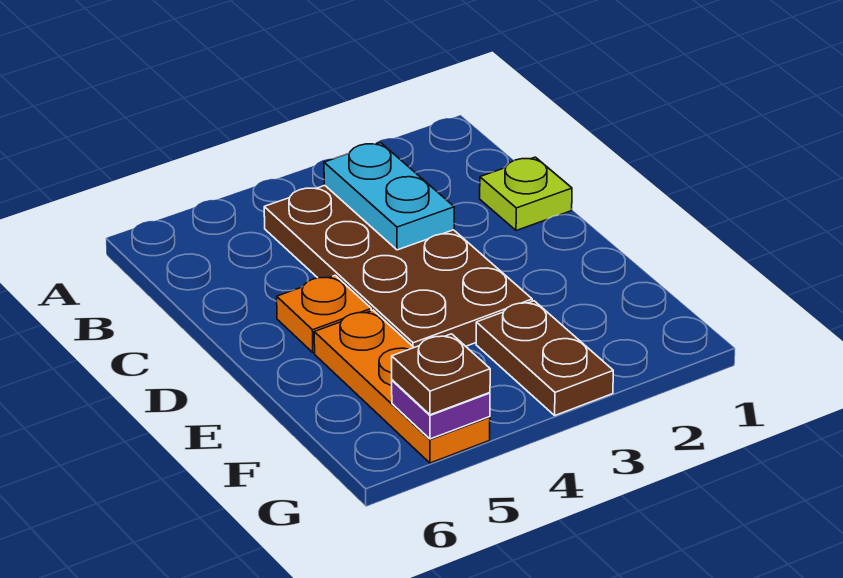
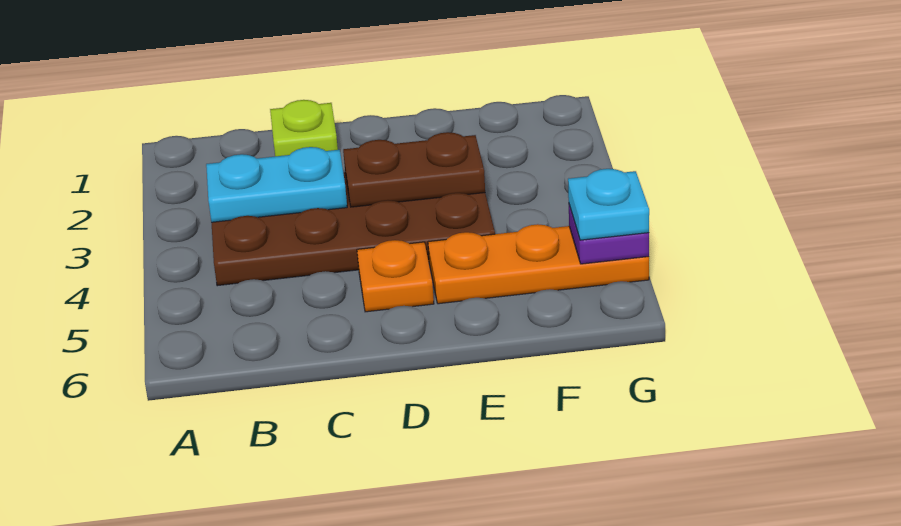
brown plate F3:G3 level 1 -> brown plate D3:E3 level 2
brown plate G5 level 3 -> cyan plate G5 level 3

